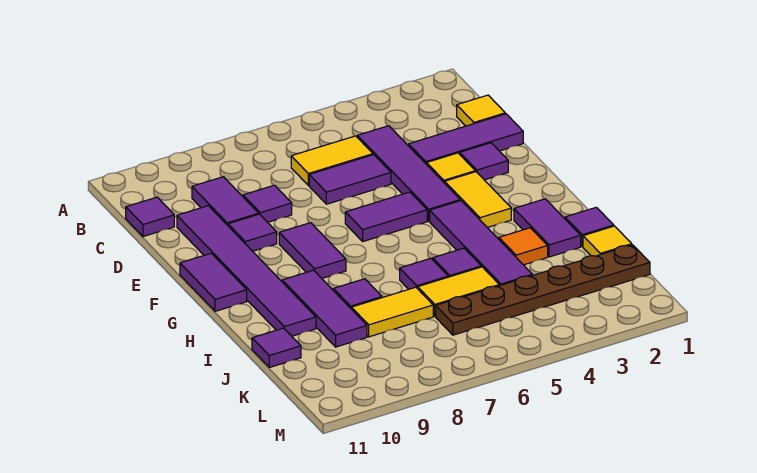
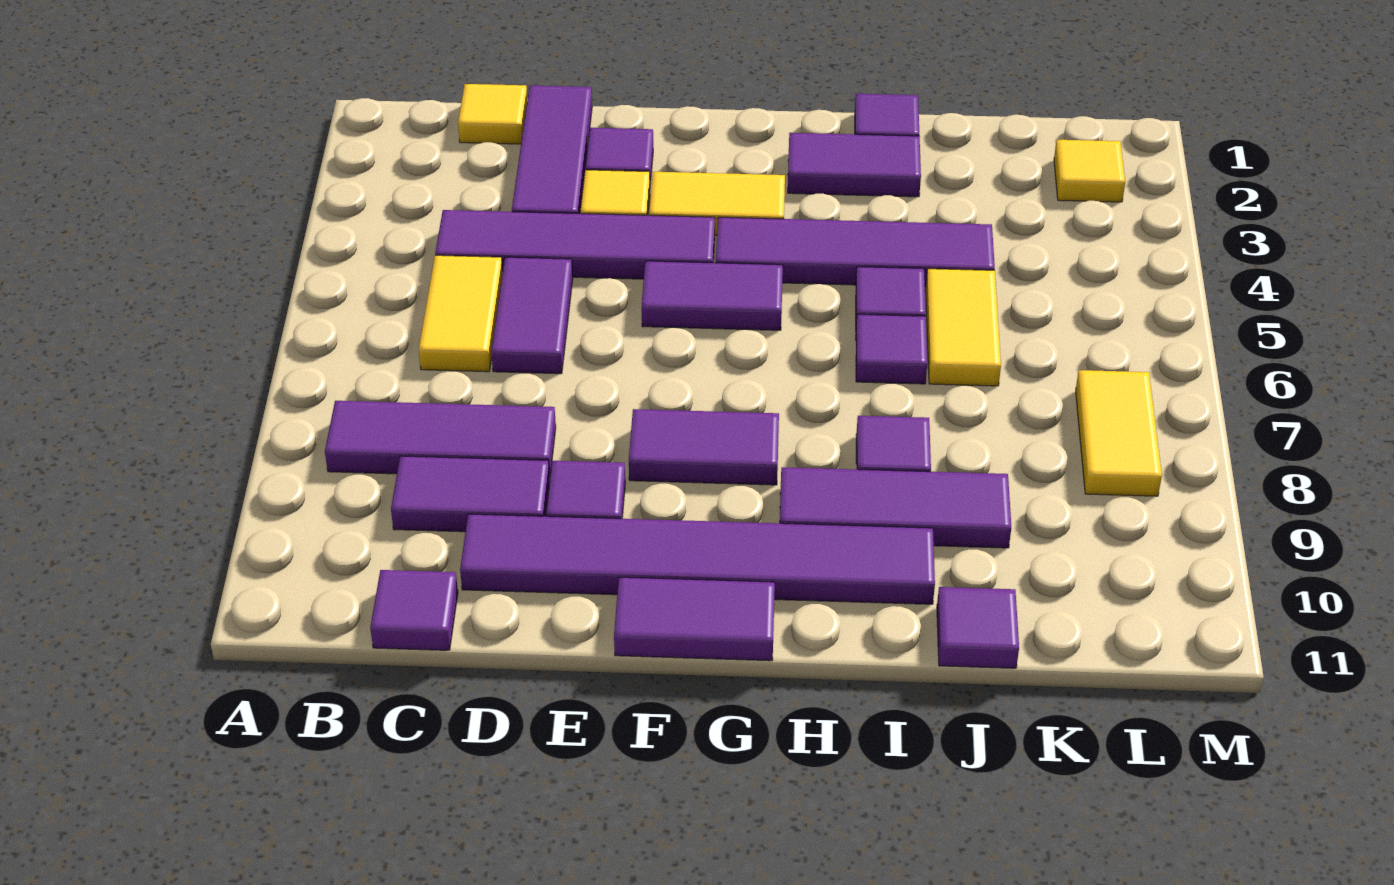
purple tile D8 level 1 -> purple tile B8:D8 level 1
purple tile F5:F6 level 1 -> purple tile F5:G5 level 1
orange tile I3 level 1 -> none
yellow tile J1 level 1 -> yellow tile L2 level 1
yellow tile J7:J8 level 1 -> yellow tile L7:L8 level 1
brown plate K1:K6 level 1 -> none

